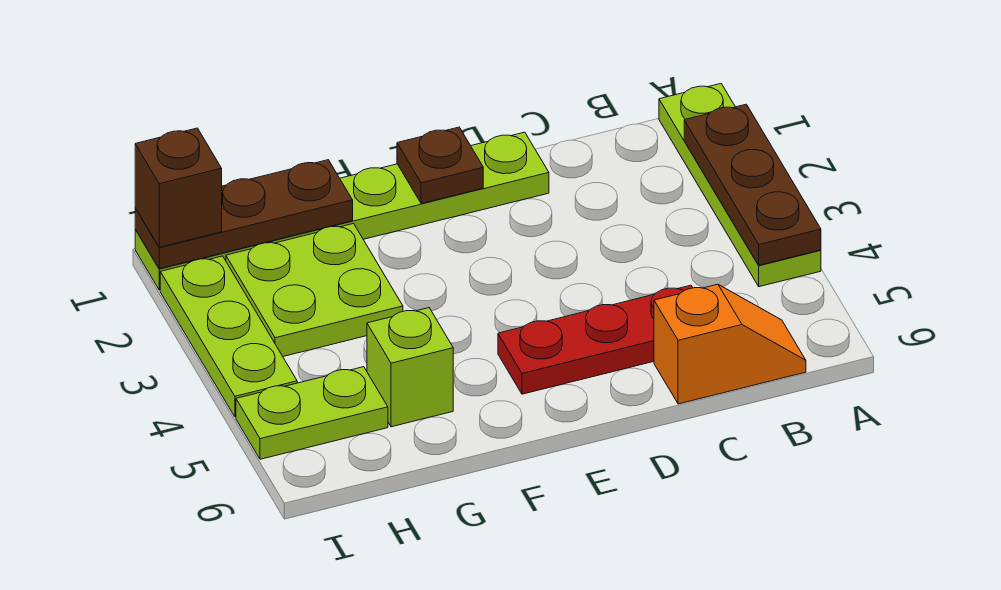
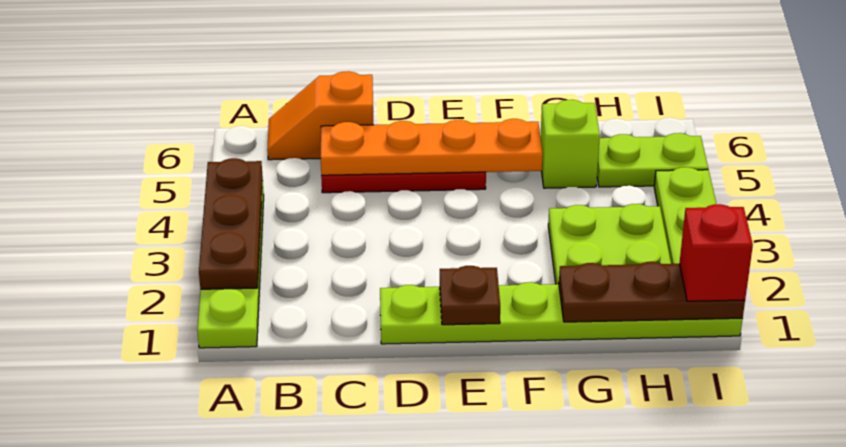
none -> orange plate C5:F5 level 2
brown brick I1 level 3 -> red brick I1 level 3

